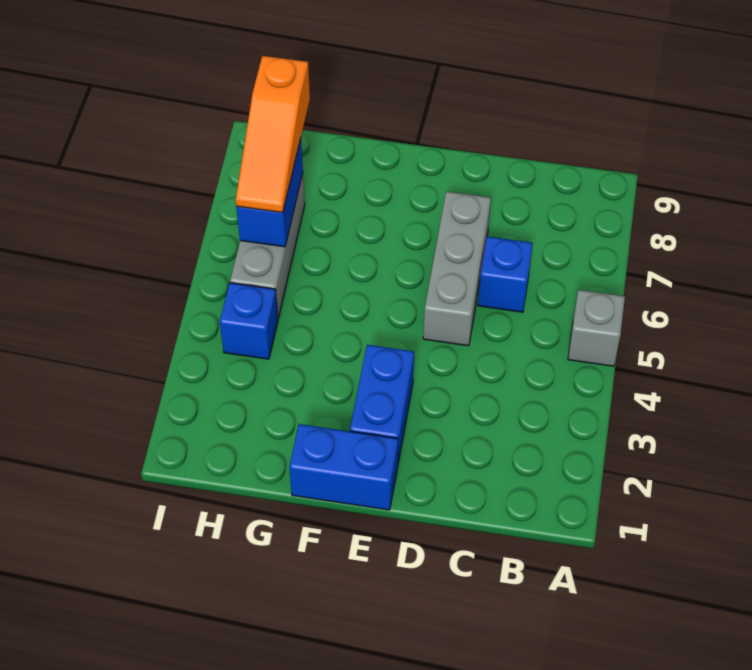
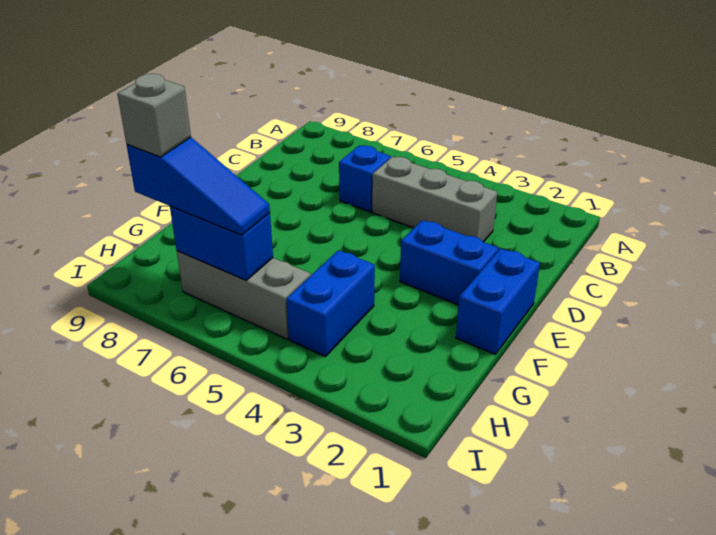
grey brick A5 level 1 -> grey brick H8 level 4
grey brick D5:D7 level 1 -> grey brick C3:C5 level 1
blue brick H4 level 1 -> blue brick G4:H4 level 1
orange slope H6:H8 level 3 top 8 -> blue slope H6:H8 level 3 top 8

